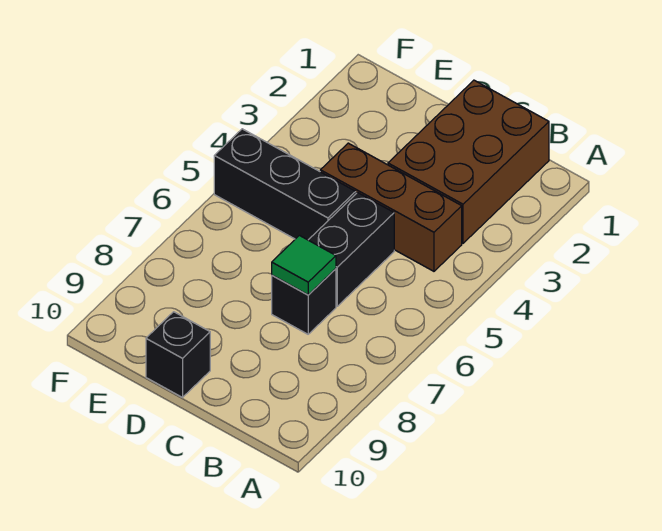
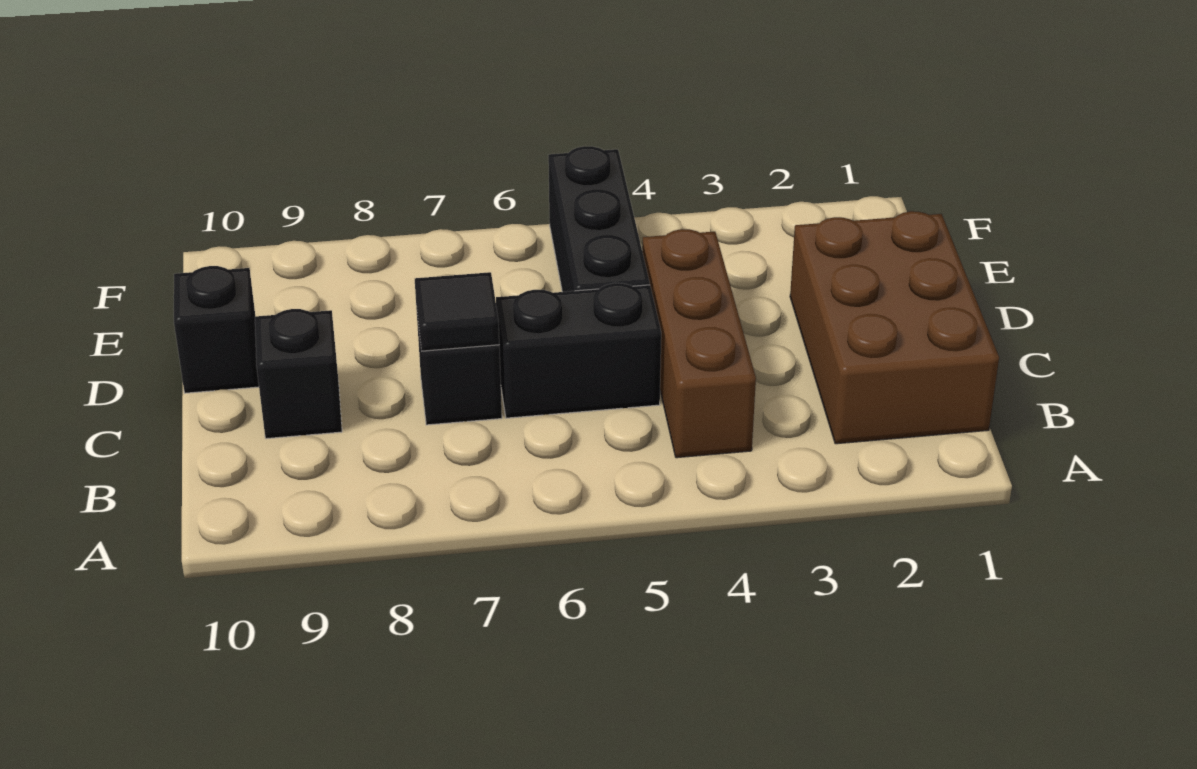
brown brick B1:C3 level 1 -> brown brick B1:D2 level 1
green tile C7 level 2 -> black tile C7 level 2
none -> black brick C9 level 1

